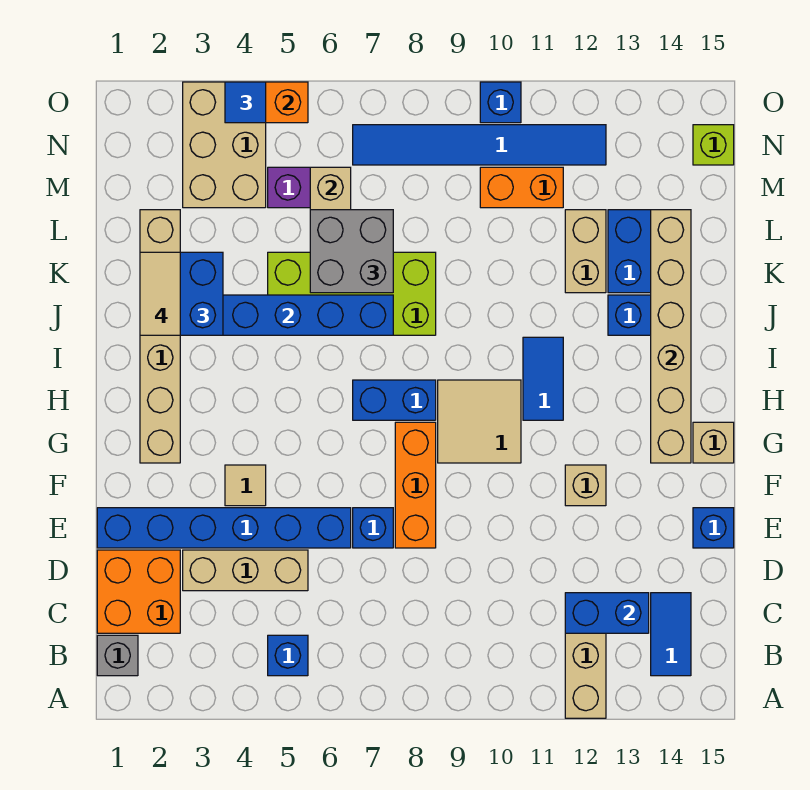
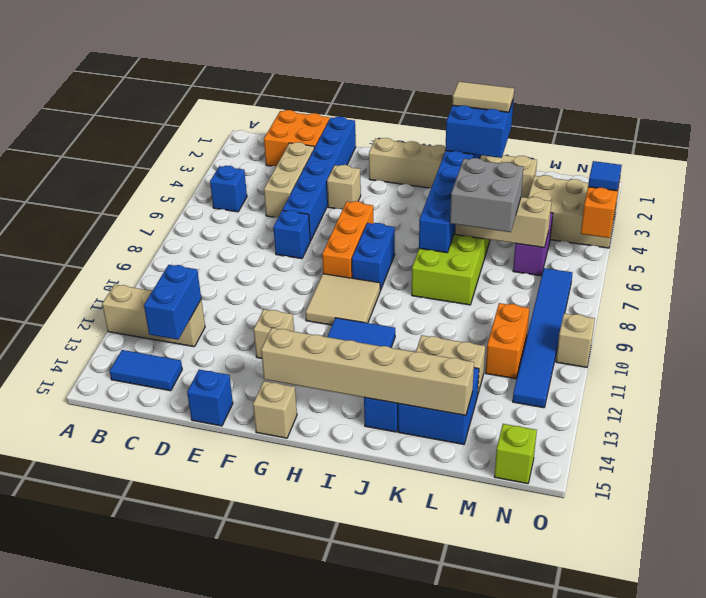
grey brick B1 level 1 -> none
orange brick E8:G8 level 1 -> orange brick G6:G8 level 1
tan tile F4 level 1 -> tan brick F4 level 1
blue brick O10 level 1 -> tan brick O10 level 1

